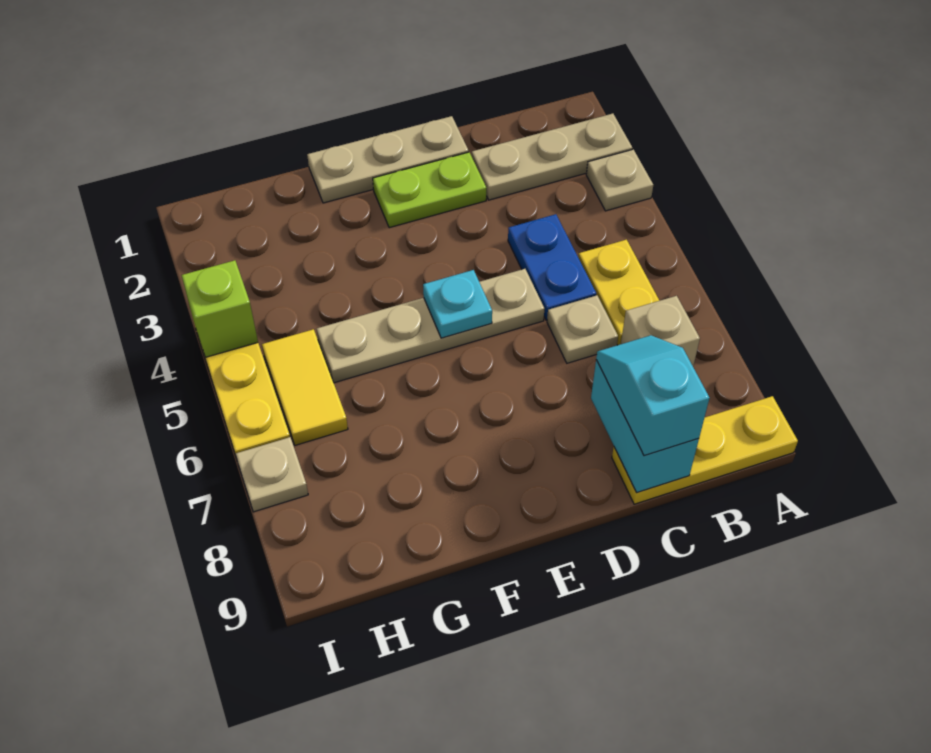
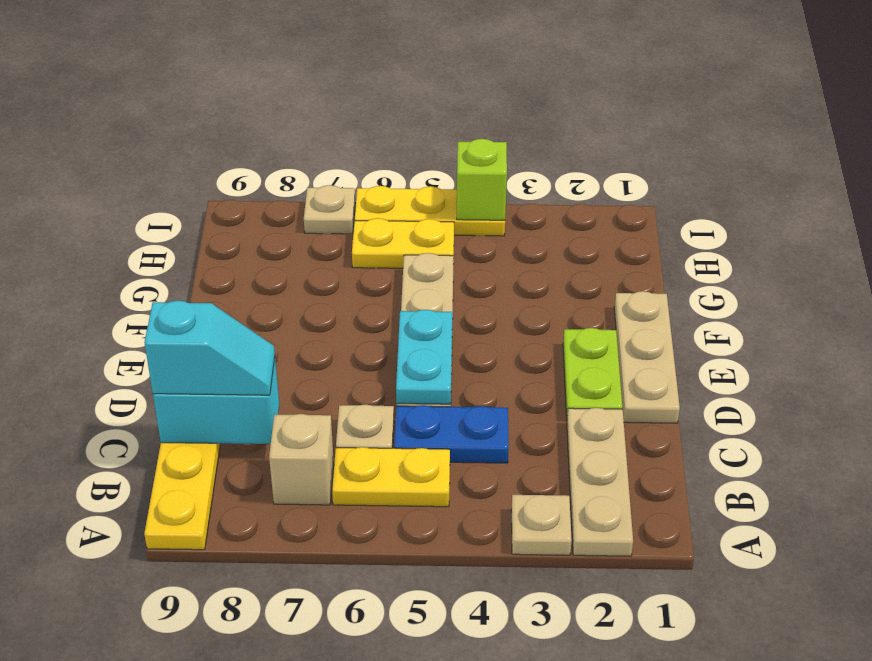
cyan plate E5 level 2 -> cyan plate D5:E5 level 2
yellow tile H5:H6 level 1 -> yellow plate H5:H6 level 1

